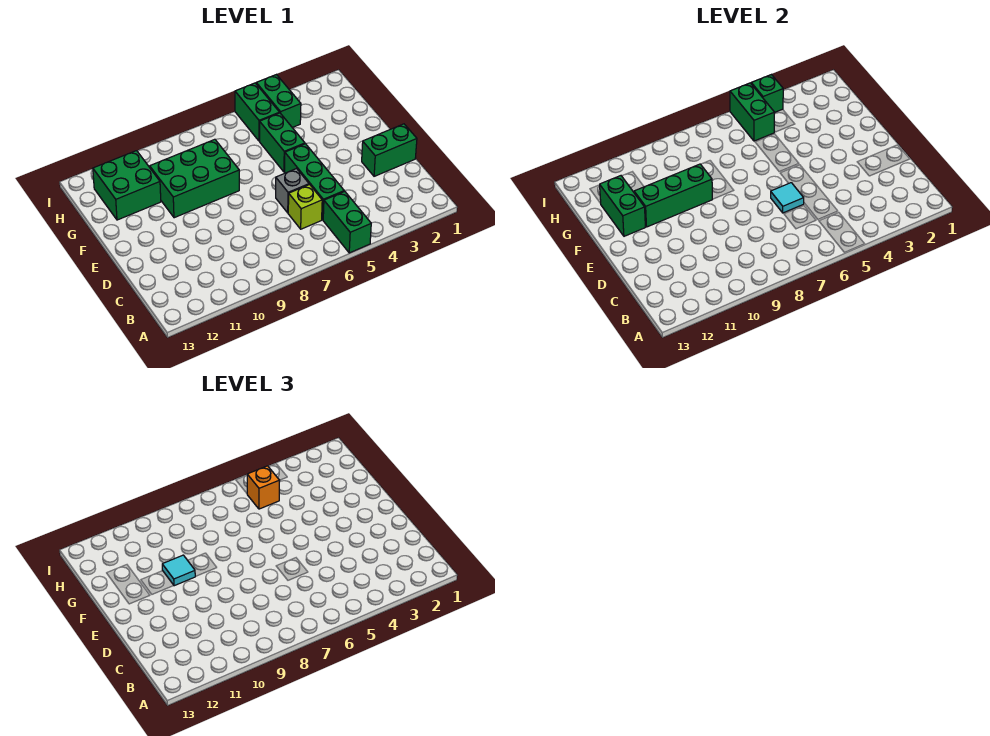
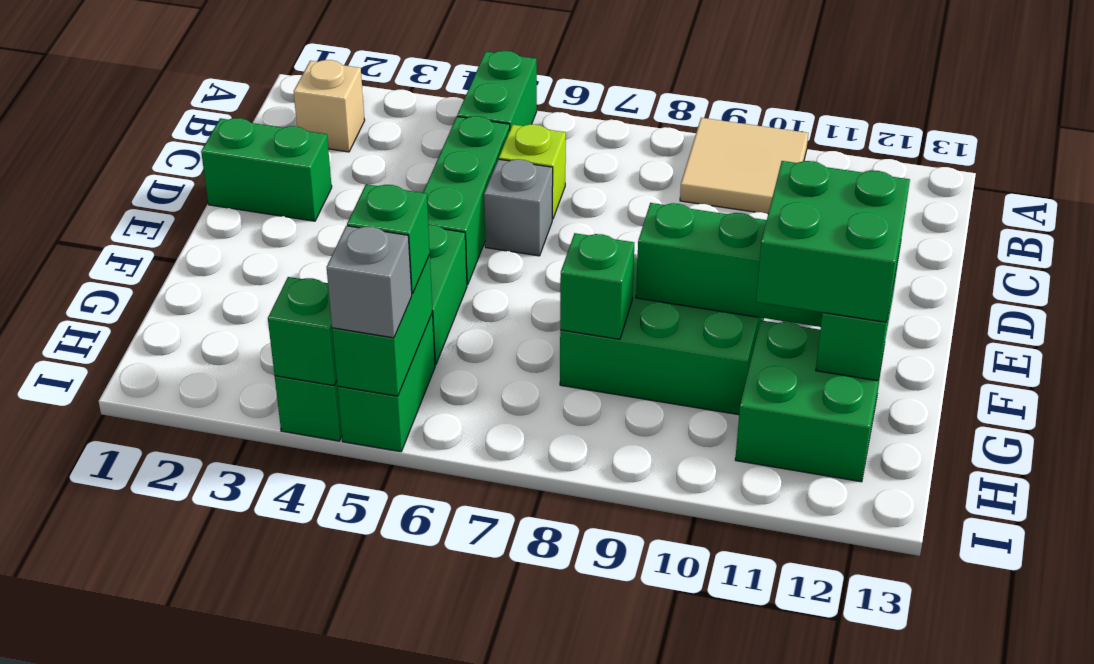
none -> tan tile A9:B10 level 1
none -> tan brick B2 level 1
cyan tile D6 level 2 -> none
cyan tile F10 level 3 -> none
none -> green brick F11:G12 level 3
none -> green brick G8 level 2
orange brick H5 level 3 -> green brick H5 level 3
none -> grey brick I5 level 3

